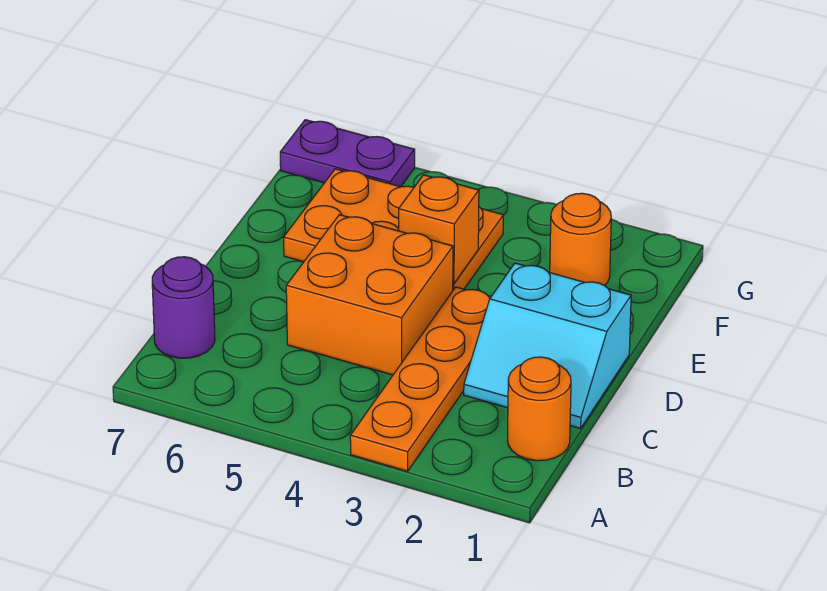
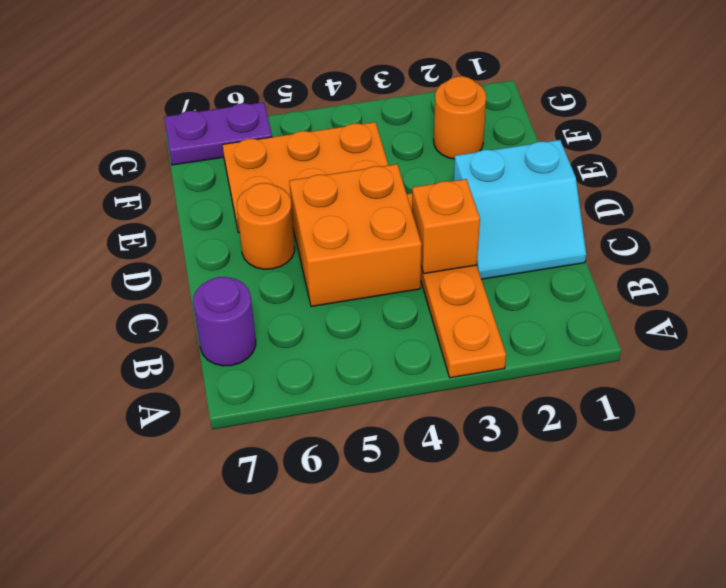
orange round brick B1 level 1 -> orange round brick D6 level 1
orange brick E4 level 2 -> orange brick C3 level 2

